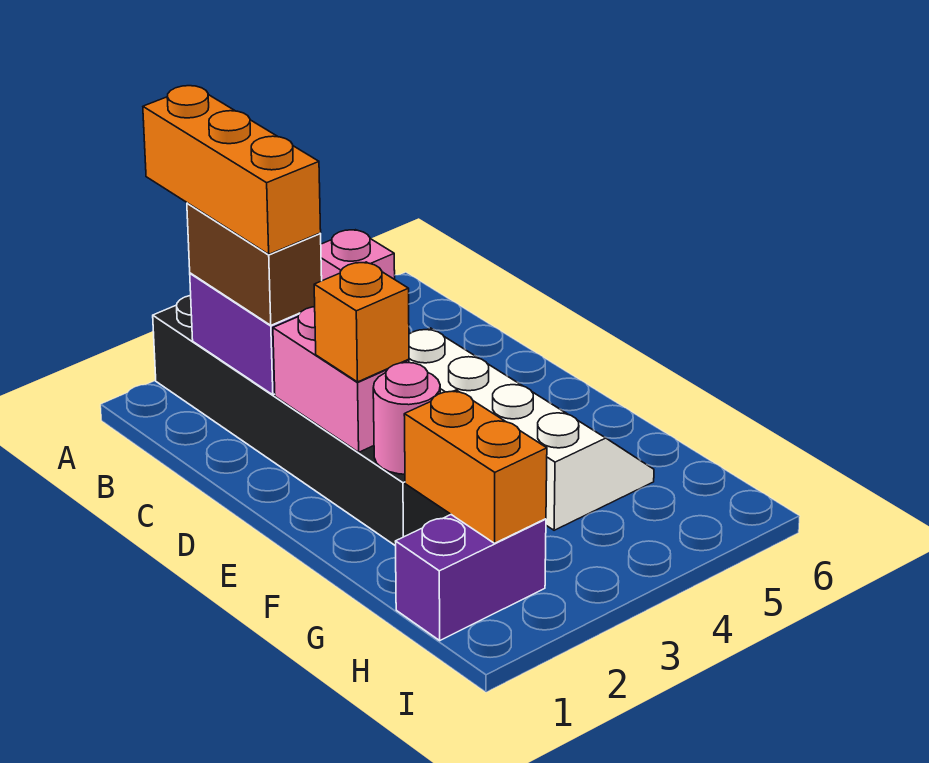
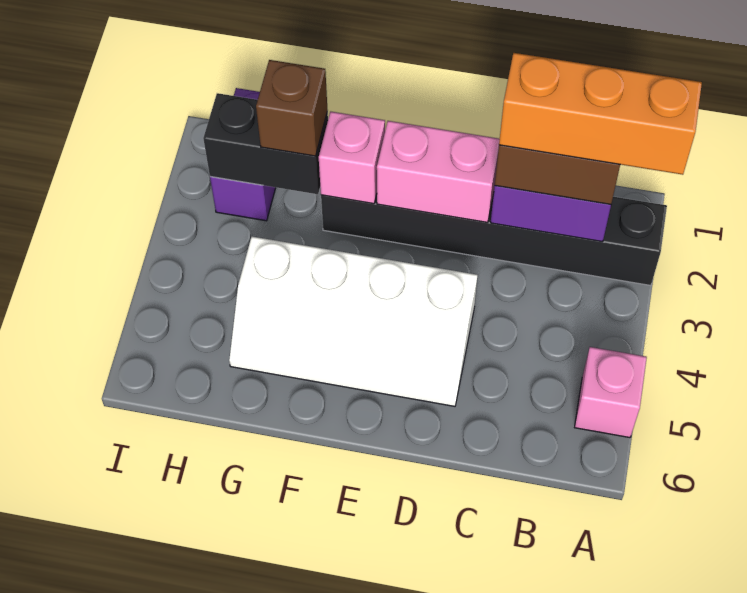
orange brick E2 level 3 -> none
pink round brick F2 level 2 -> pink brick F2 level 2
orange brick G2:H2 level 2 -> black brick G2:H2 level 2
none -> brown brick G2 level 3

